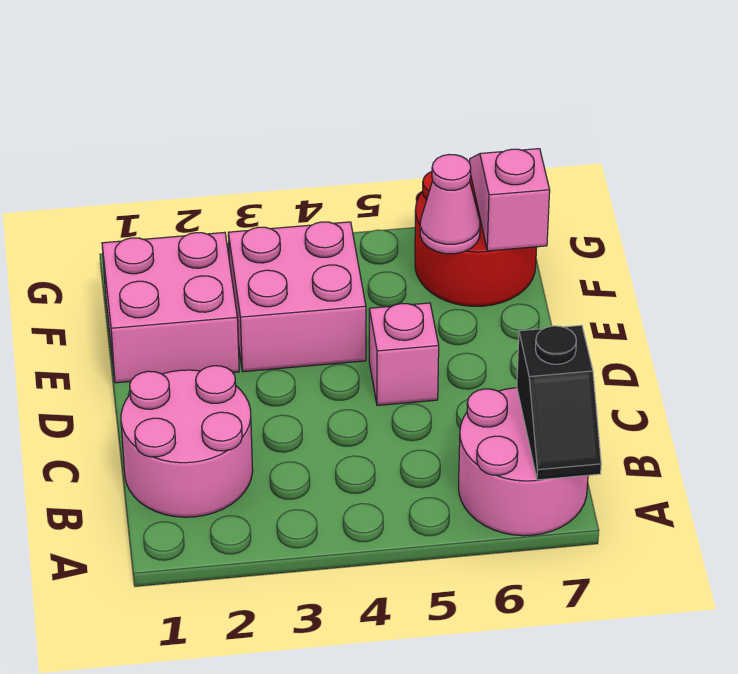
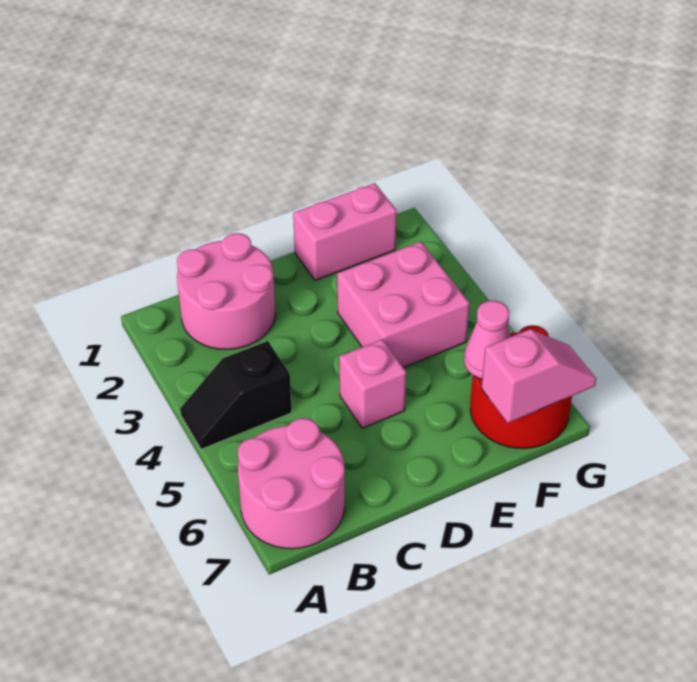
black slope A7:B7 level 2 top B -> black slope A4:B4 level 1 top B
pink brick E1:F2 level 1 -> pink brick E1:F1 level 1

